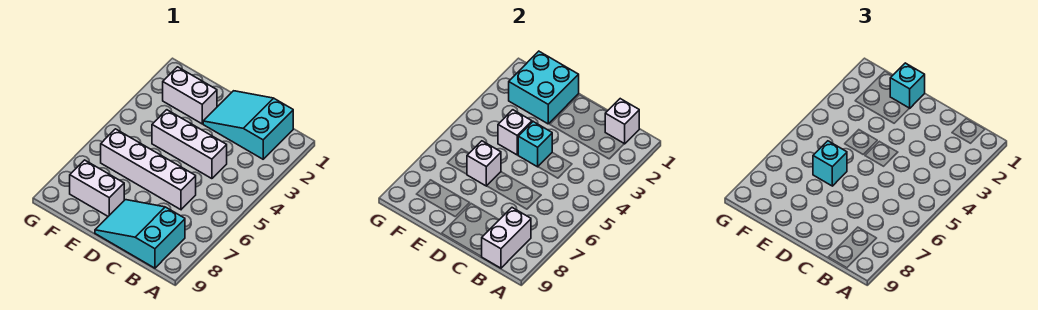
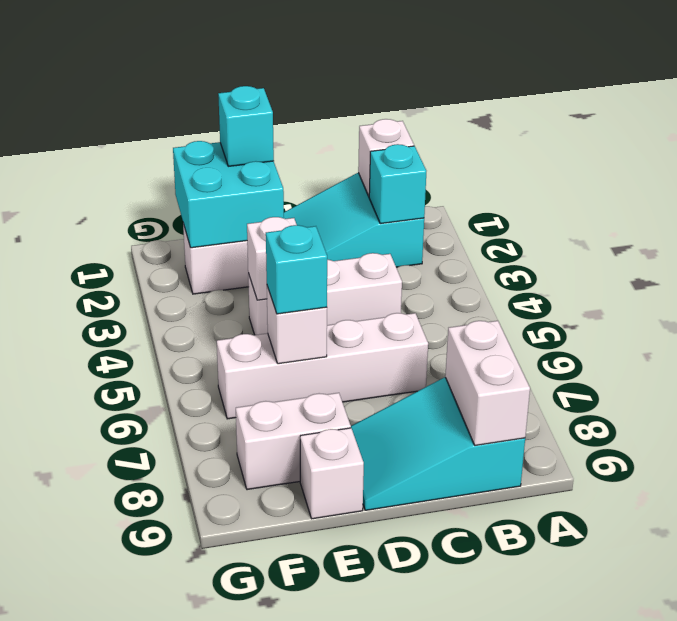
cyan brick D4 level 2 -> cyan brick B2 level 2
none -> white brick E9 level 1

